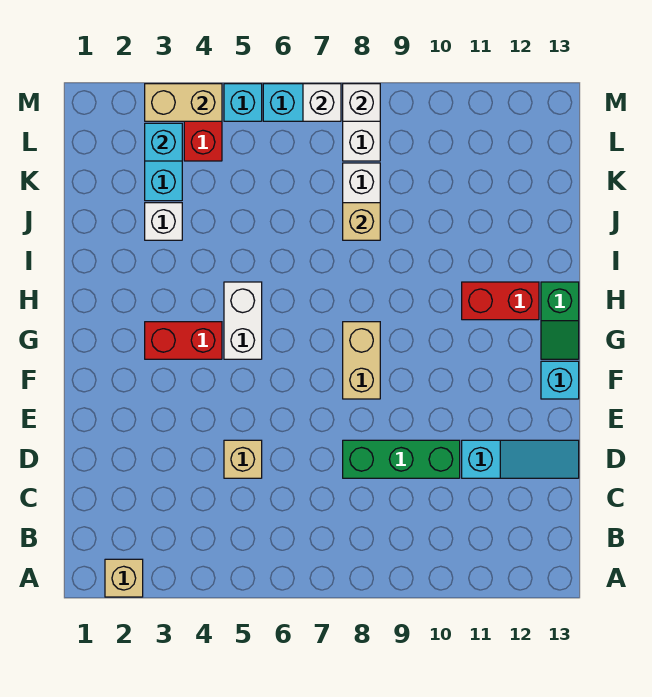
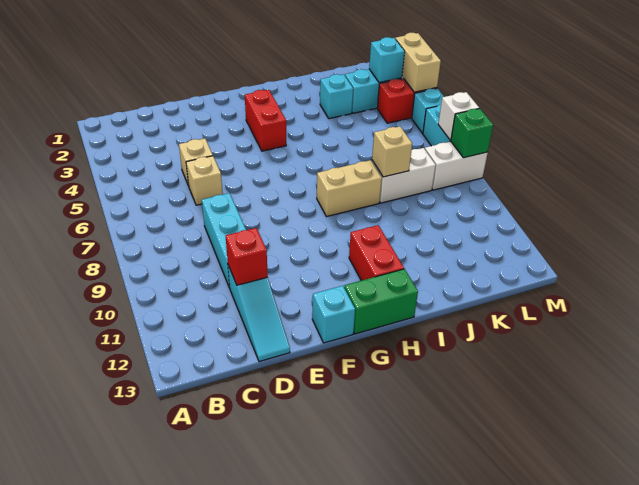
tan brick A2 level 1 -> tan brick D6 level 1
green brick D8:D10 level 1 -> cyan brick D8:D10 level 1
none -> red brick D11 level 2
tan brick F8:G8 level 1 -> tan brick H8:I8 level 1
white brick G5:H5 level 1 -> none
green slope G13:H13 level 1 top H -> green brick G13:H13 level 1
white brick J3 level 1 -> cyan brick J3 level 1
white brick M8 level 2 -> green brick M8 level 2

